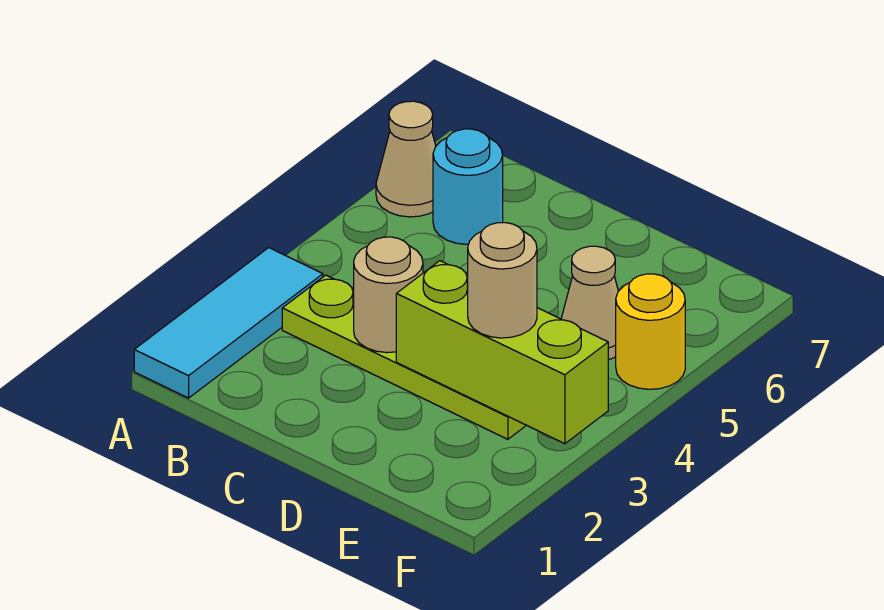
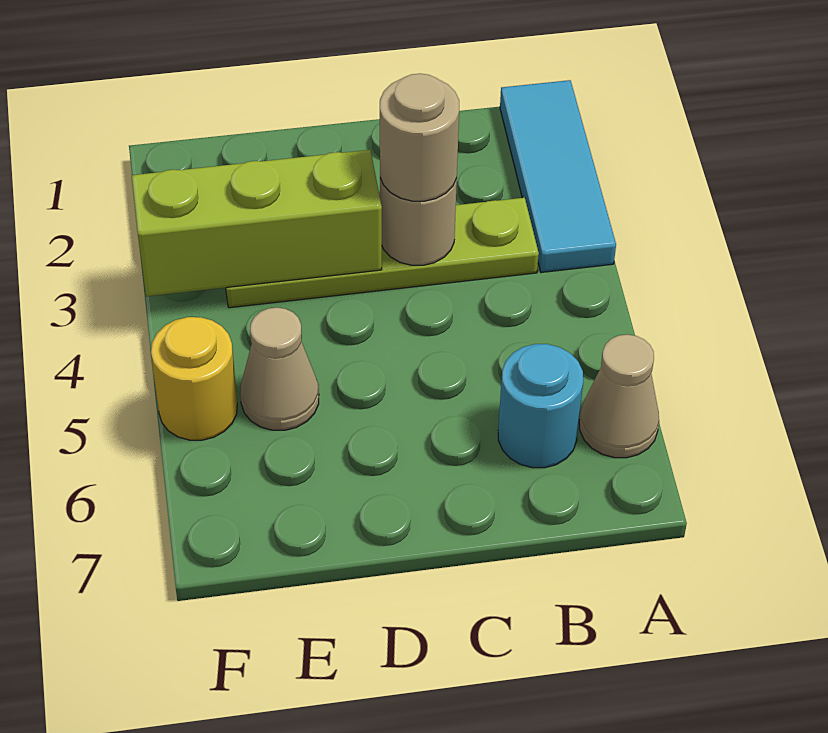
tan round brick E3 level 3 -> tan round brick C3 level 3

